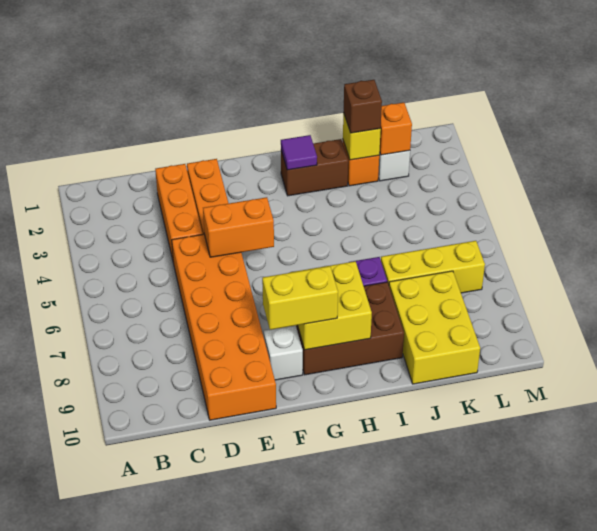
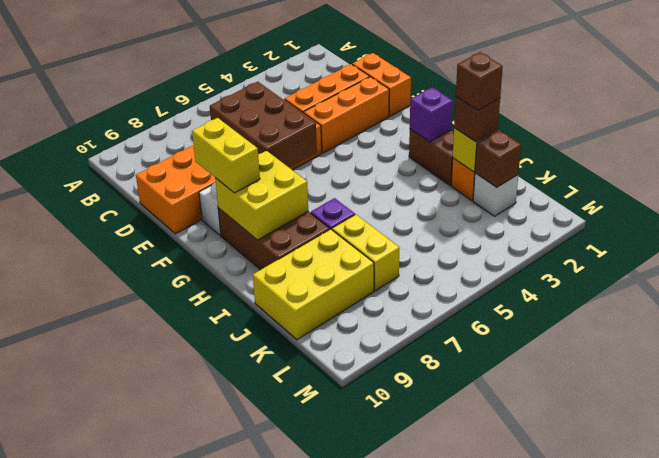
none -> brown brick D6:F7 level 2
orange brick E5:F5 level 2 -> orange brick D1:E1 level 1
purple tile H2 level 2 -> purple brick H2 level 2
none -> brown brick J2 level 4
yellow brick J7:L7 level 1 -> yellow brick J7:K7 level 1
orange brick K2 level 2 -> brown brick K2 level 2

